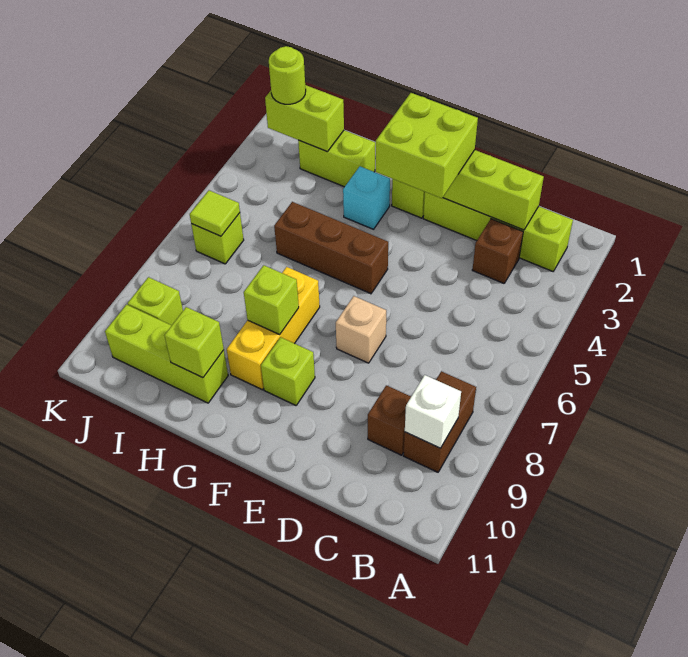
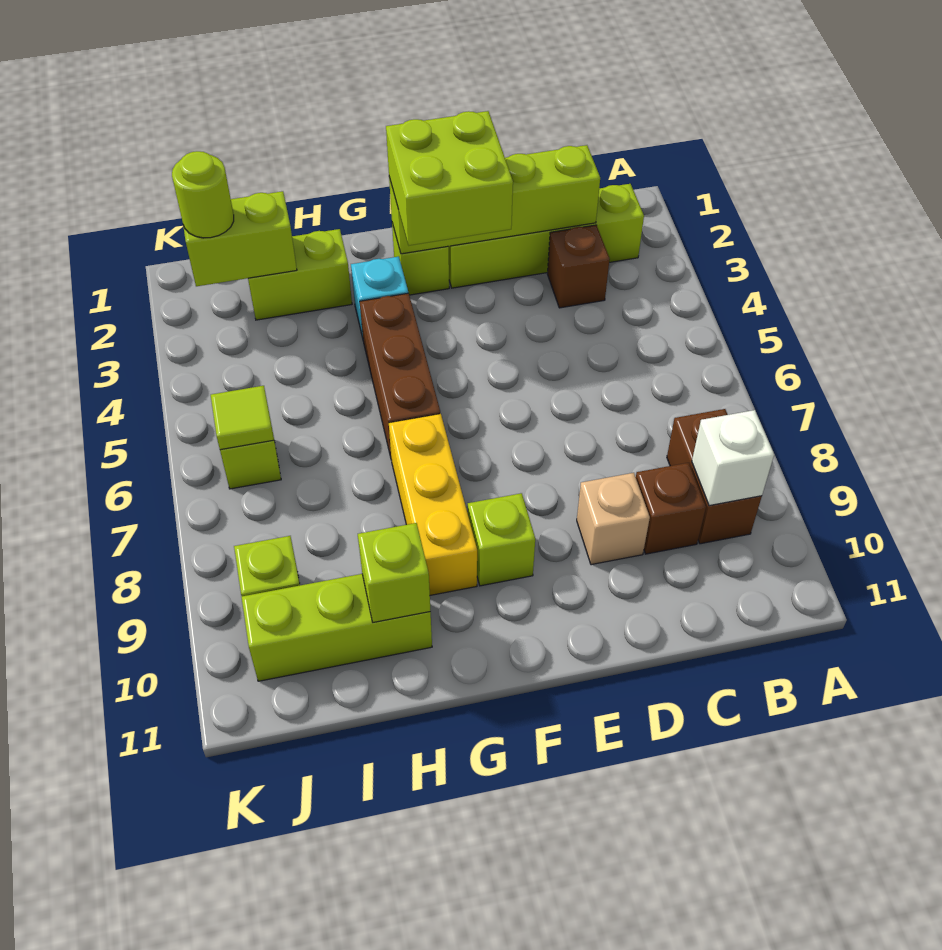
tan brick E7 level 1 -> tan brick D9 level 1
brown brick F5:H5 level 1 -> brown brick G4:G6 level 1
lime brick G8 level 2 -> none

